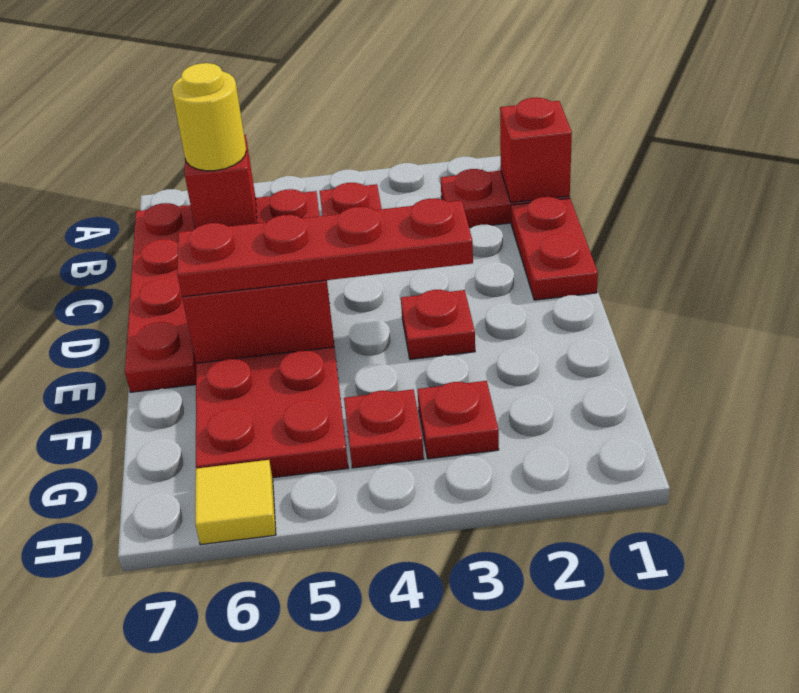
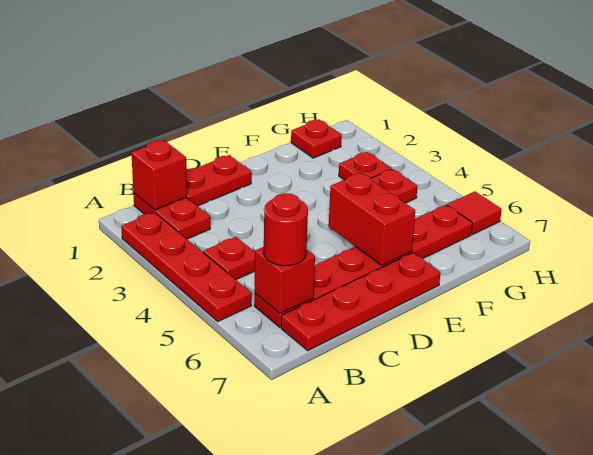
red plate B5:G6 level 1 -> red plate B6:G6 level 1
yellow round brick B6 level 3 -> red round brick B6 level 3
red plate E3 level 1 -> red plate G1 level 1
red plate E3:E6 level 3 -> red plate A2:A5 level 1
yellow tile H6 level 1 -> red tile H6 level 1

